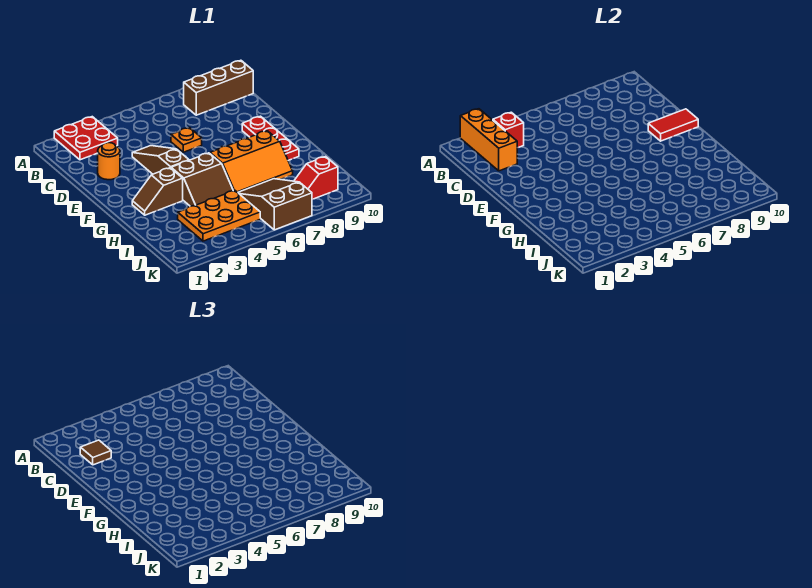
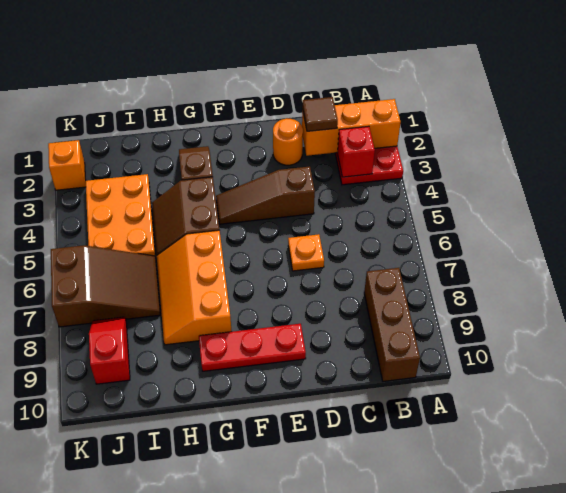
brown slope D4:F4 level 1 top F -> brown slope D4:F4 level 1 top D
red tile E9:E10 level 2 -> none
none -> orange brick K2 level 1

